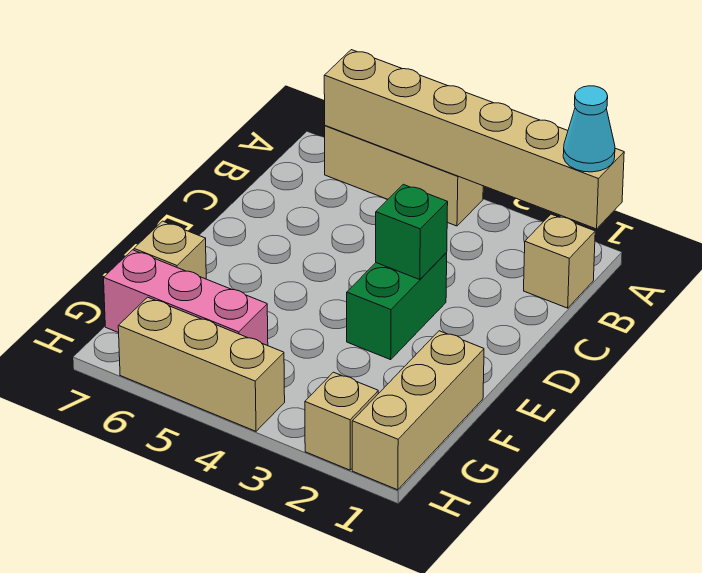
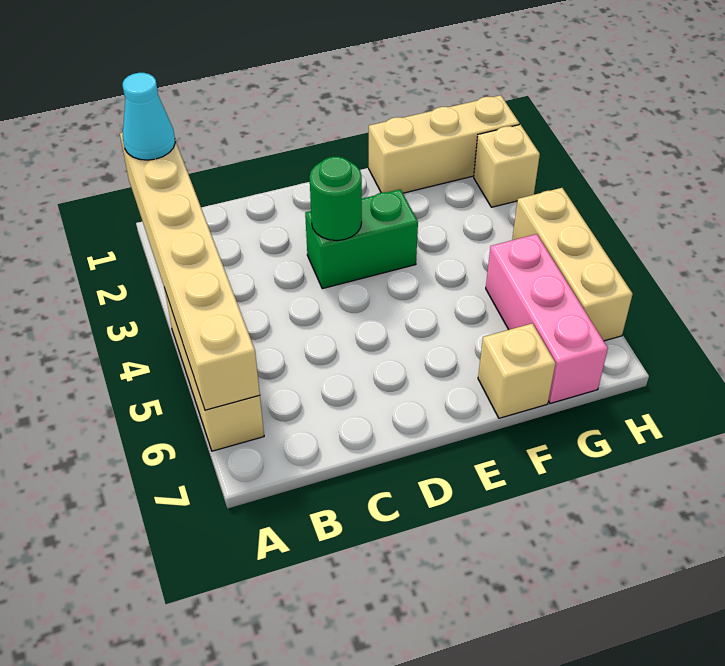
tan brick B1 level 1 -> none
green brick D3 level 2 -> green round brick D3 level 2

